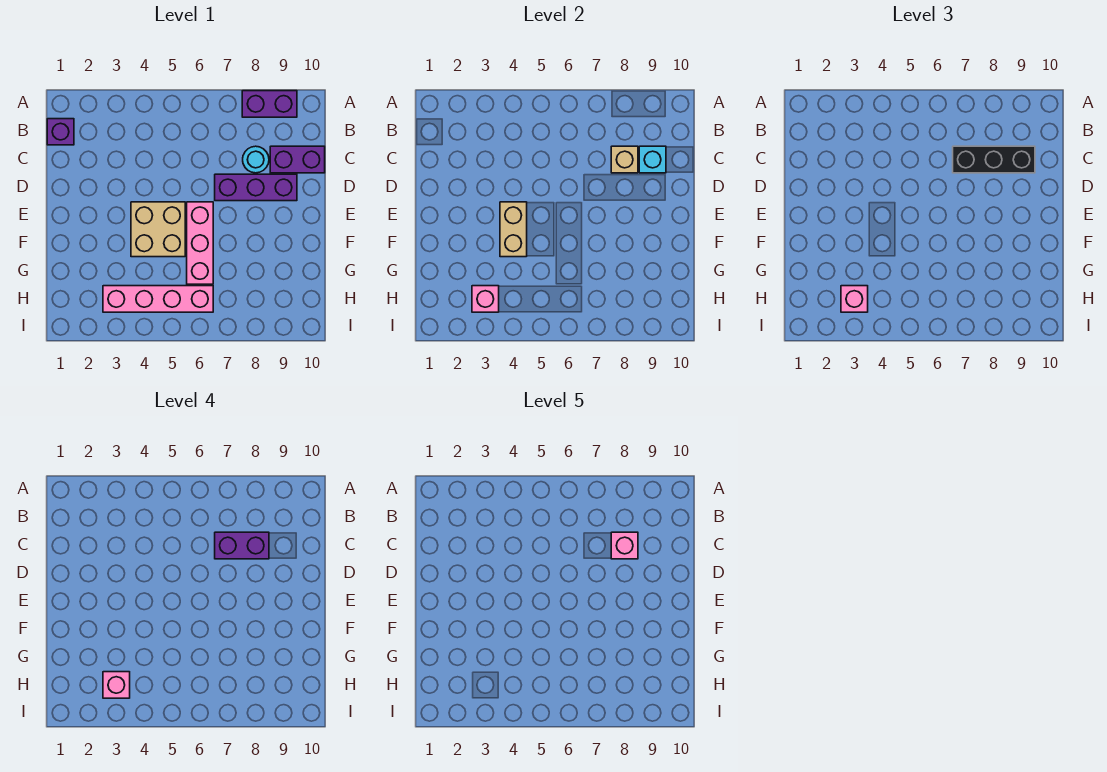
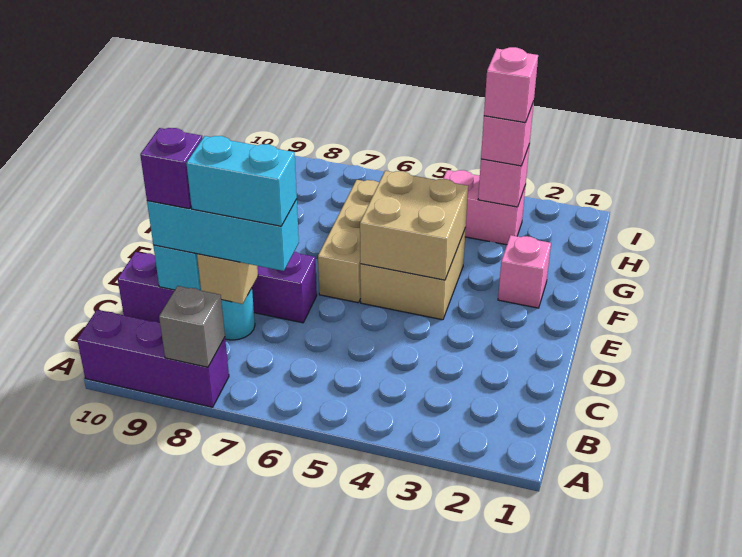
purple brick A8:A9 level 1 -> purple brick A8:A10 level 1
none -> grey brick A8 level 2
purple brick B1 level 1 -> purple brick C9 level 4
black brick C7:C9 level 3 -> cyan brick C7:C9 level 3
purple brick C7:C8 level 4 -> cyan brick C7:C8 level 4
pink brick C8 level 5 -> pink brick F2 level 1
tan brick E4:F4 level 2 -> tan brick E4:F5 level 2
pink brick E6:G6 level 1 -> tan brick E6:G6 level 1
pink brick H3:H6 level 1 -> pink brick H3:H4 level 1

